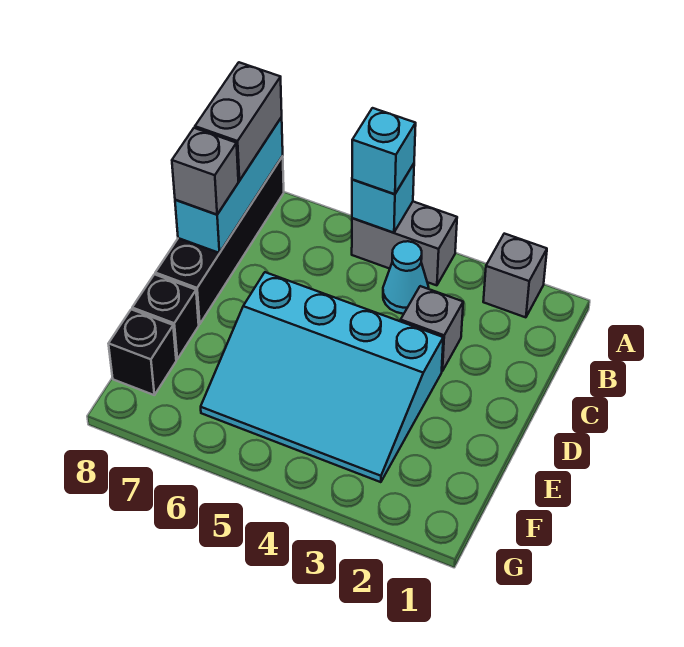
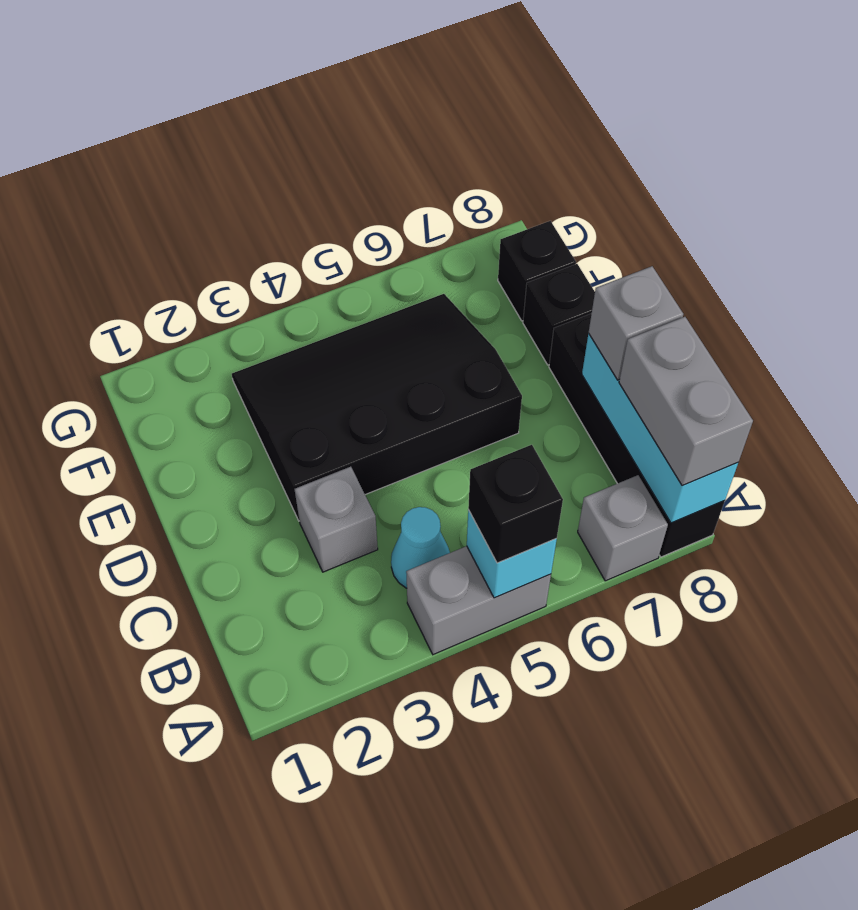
grey brick A2 level 1 -> grey brick A7 level 1
cyan brick A5 level 3 -> black brick A5 level 3
cyan slope D3:F6 level 1 top D -> black slope D3:F6 level 1 top D

